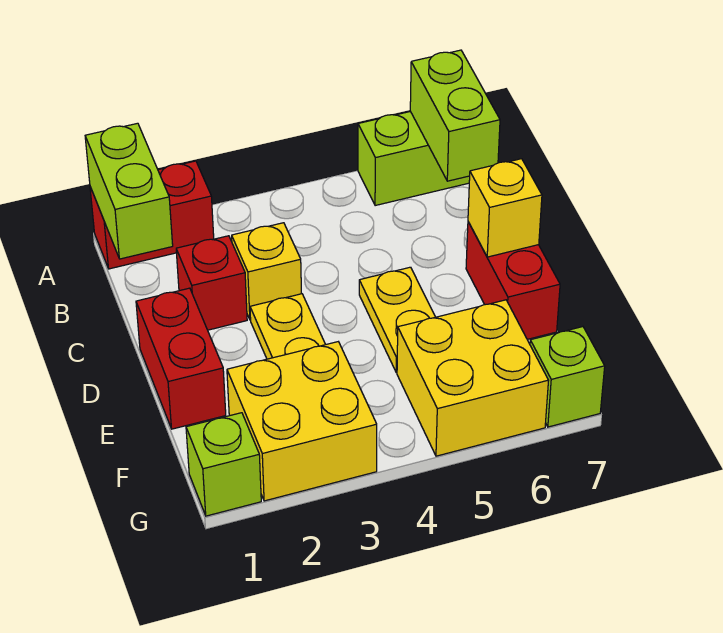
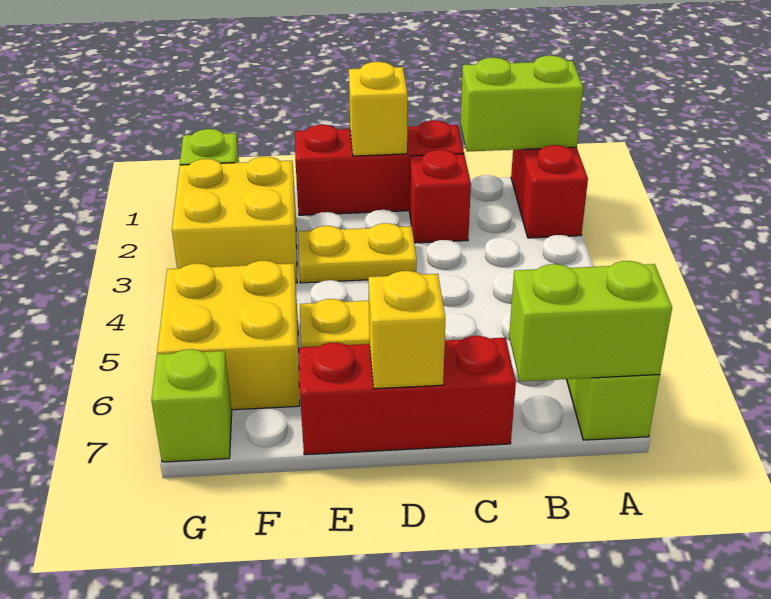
yellow brick C3 level 1 -> yellow brick D1 level 2
red brick D1:E1 level 1 -> red brick C1:E1 level 1
red brick D7:E7 level 1 -> red brick C7:E7 level 1

